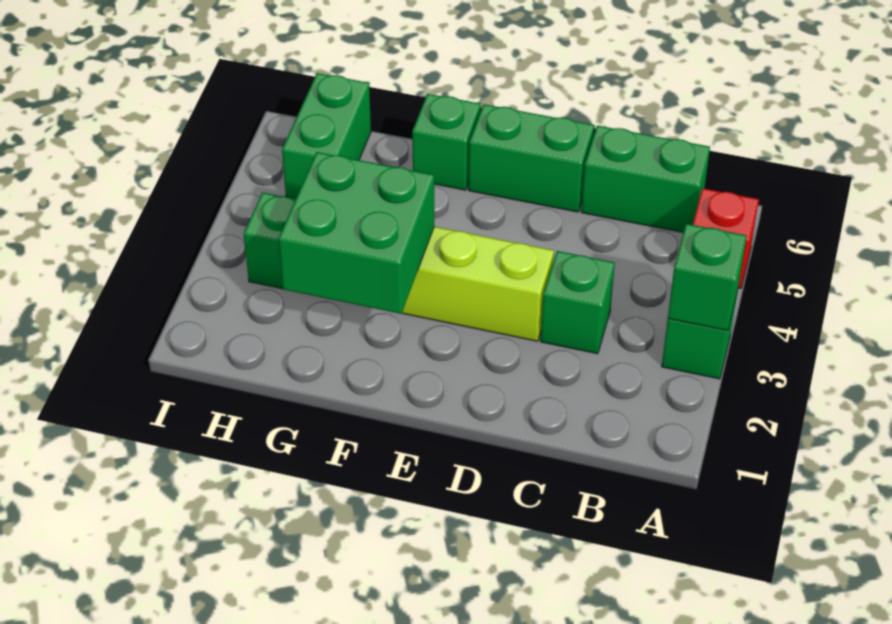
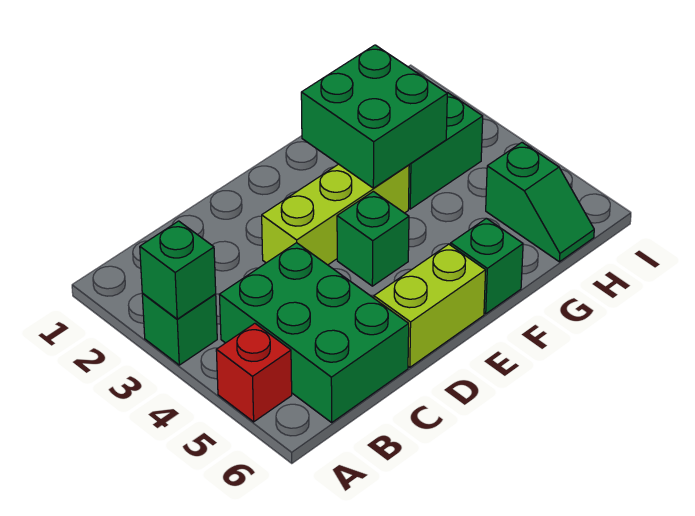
green brick B6:C6 level 1 -> green brick B4:C6 level 1
green brick C3 level 1 -> green brick E4 level 1
green brick D6:E6 level 1 -> lime brick D6:E6 level 1
green brick H5:H6 level 1 -> green slope H5:H6 level 1 top 5

